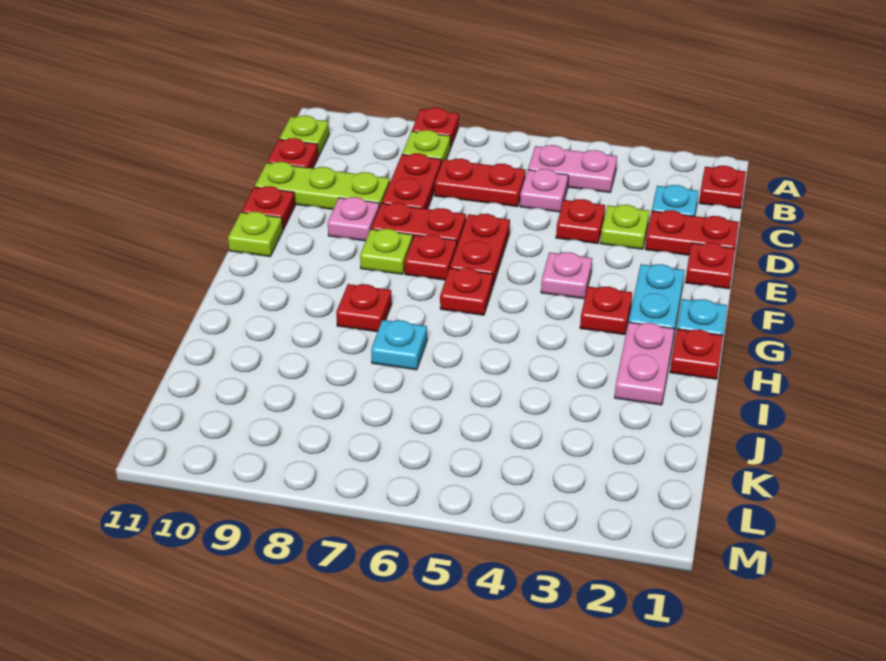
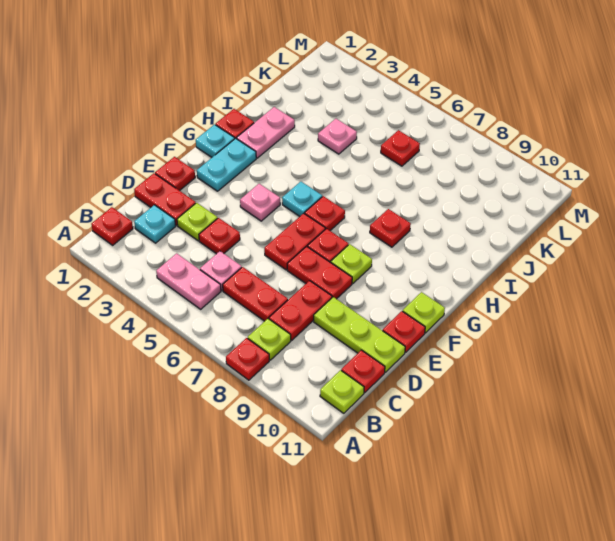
pink plate E9 level 1 -> pink plate J4 level 1
red plate G3 level 1 -> red plate K6 level 1
cyan plate I7 level 1 -> cyan plate G5 level 1

